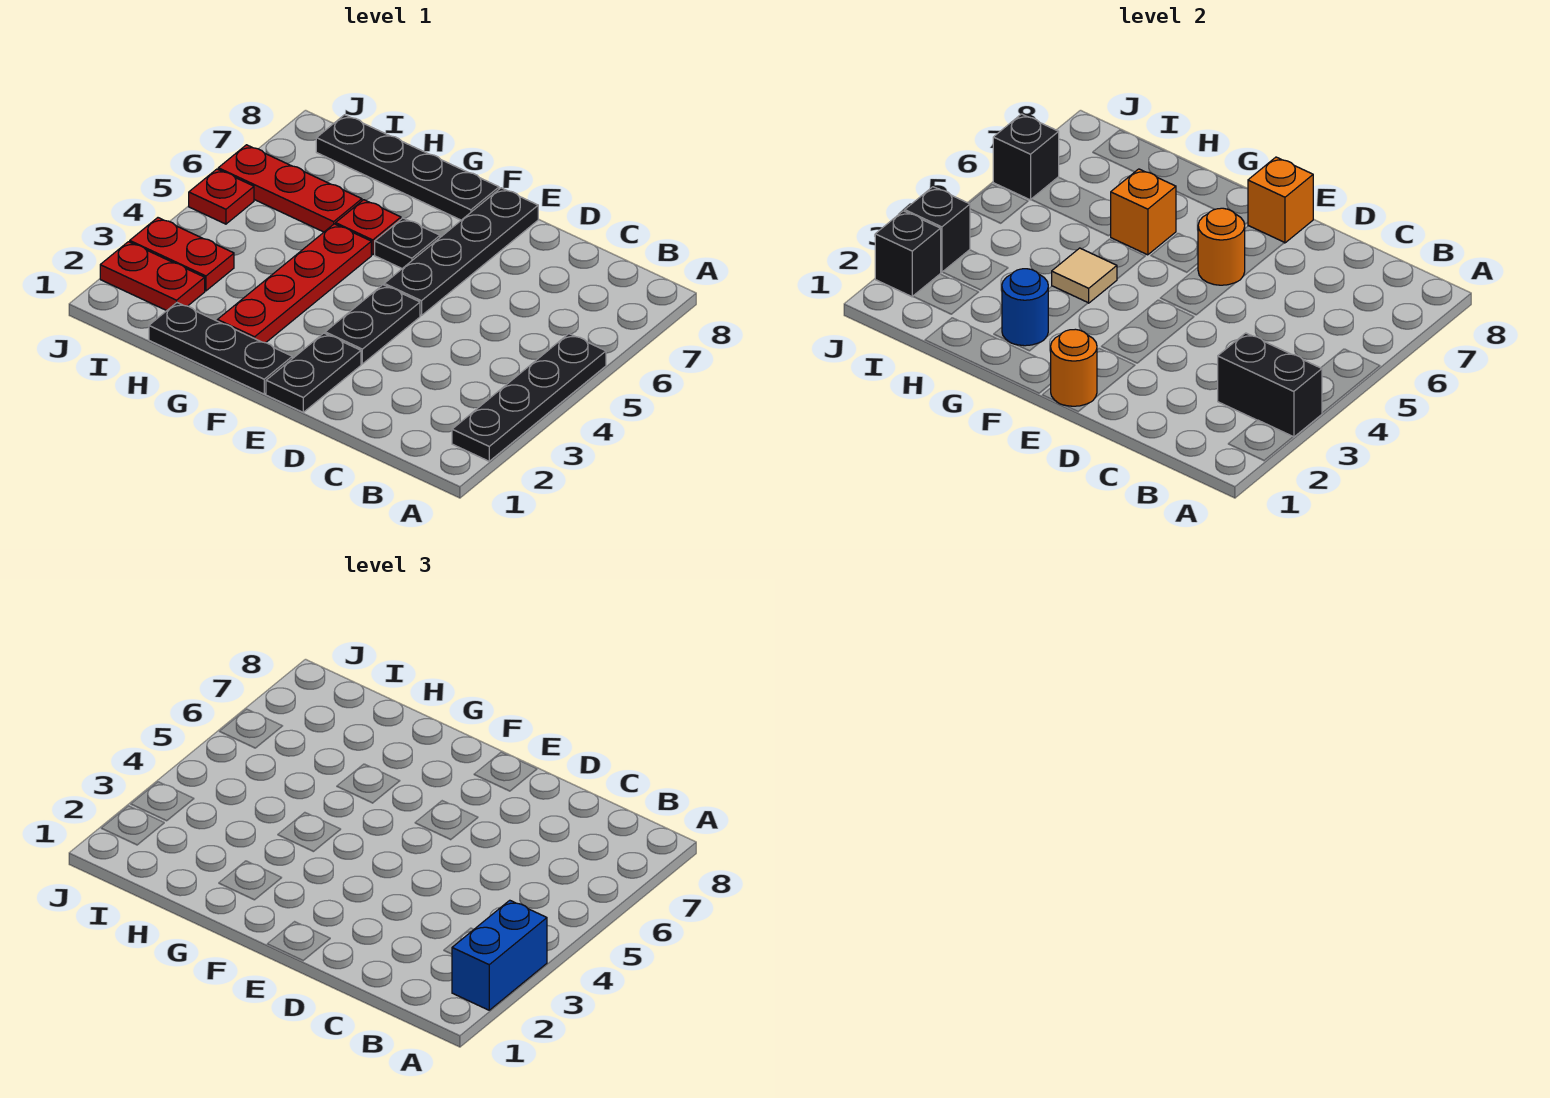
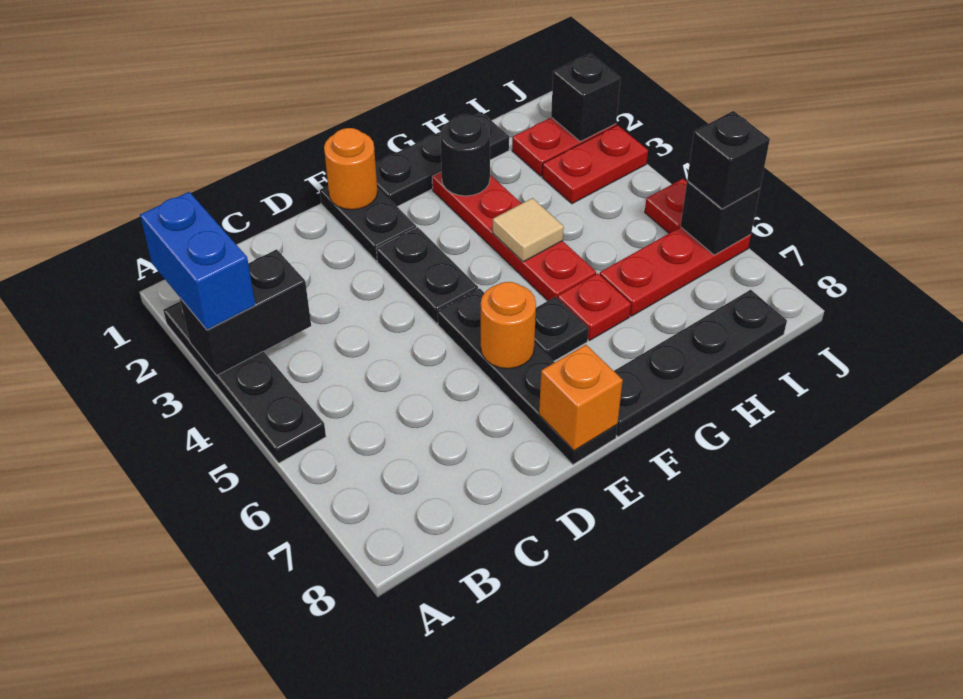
blue round brick G2 level 2 -> black round brick G2 level 2
orange brick G6 level 2 -> none
black brick J3 level 2 -> black brick J6 level 3

